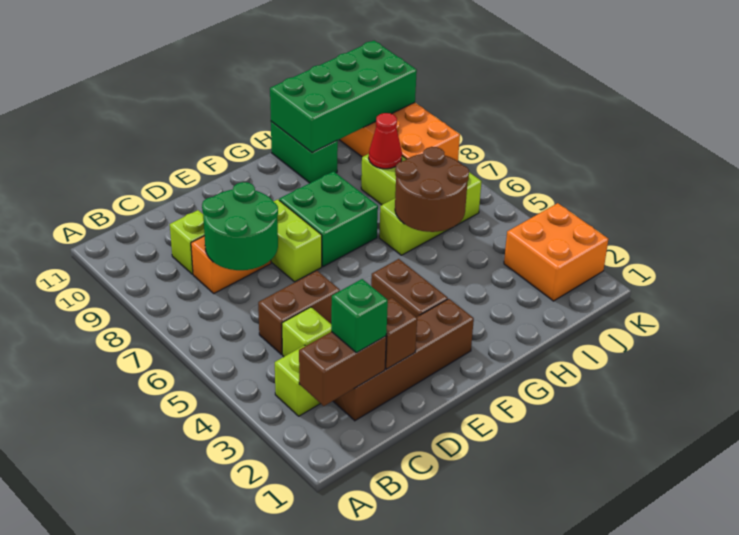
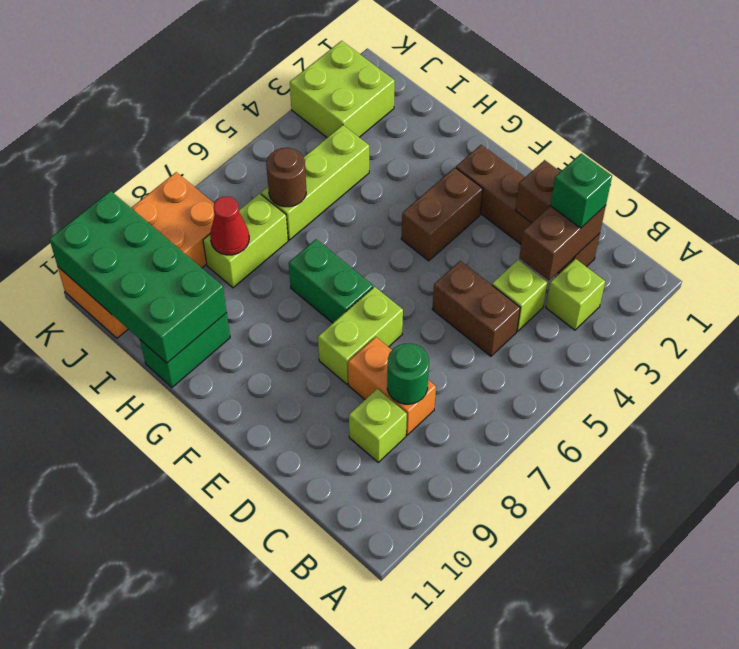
brown brick B2:C2 level 2 -> brown brick C2:C3 level 2
green round brick C7:D8 level 2 -> green round brick C8 level 2
green brick F7:G8 level 1 -> green brick F7:G7 level 1
brown round brick H5:I6 level 2 -> brown round brick I6 level 2
lime brick H6:J6 level 1 -> lime brick I4:I6 level 1
orange brick J2:K3 level 1 -> lime brick J2:K3 level 1

